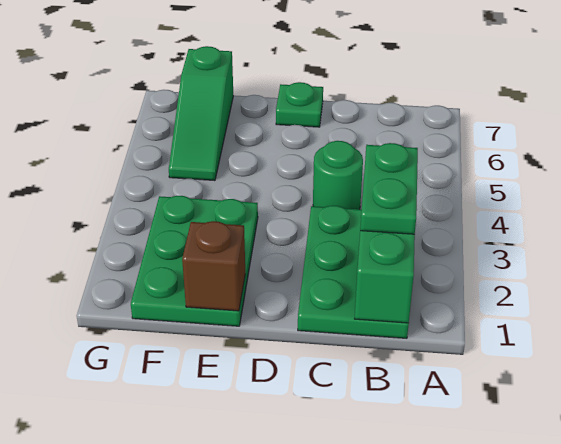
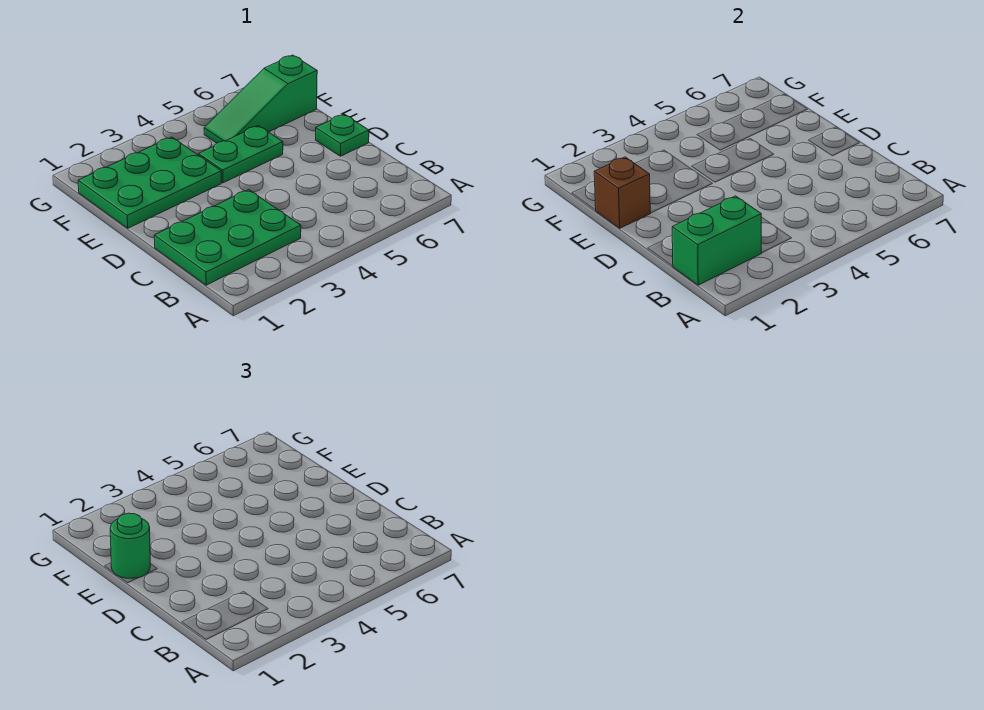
green plate B2:B3 level 3 -> green plate E4:E5 level 1
green round brick C4 level 1 -> green round brick E1 level 3

